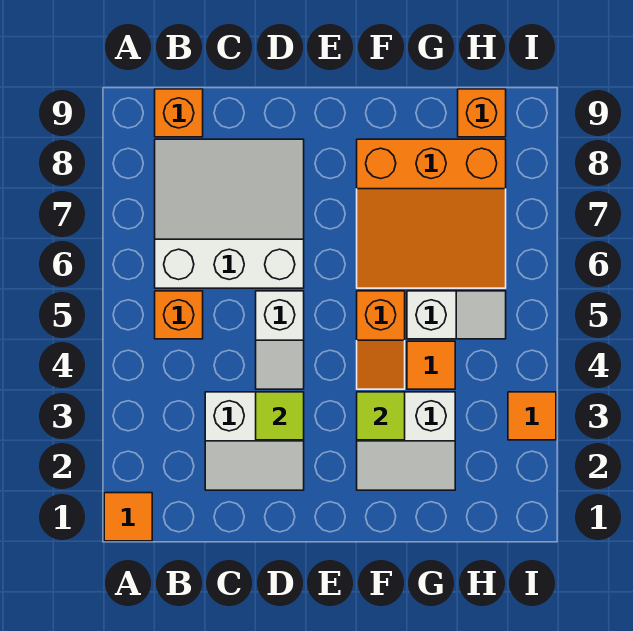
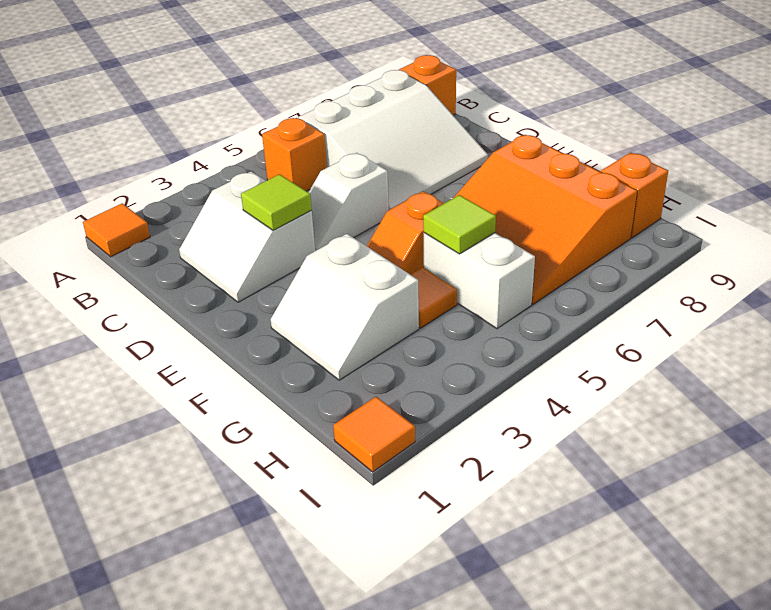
white slope B6:D8 level 1 top 6 -> white slope B6:D8 level 1 top B
lime tile F3 level 2 -> lime tile G5 level 2
white slope G5:H5 level 1 top G -> white brick G5:H5 level 1
orange tile I3 level 1 -> orange tile I1 level 1

